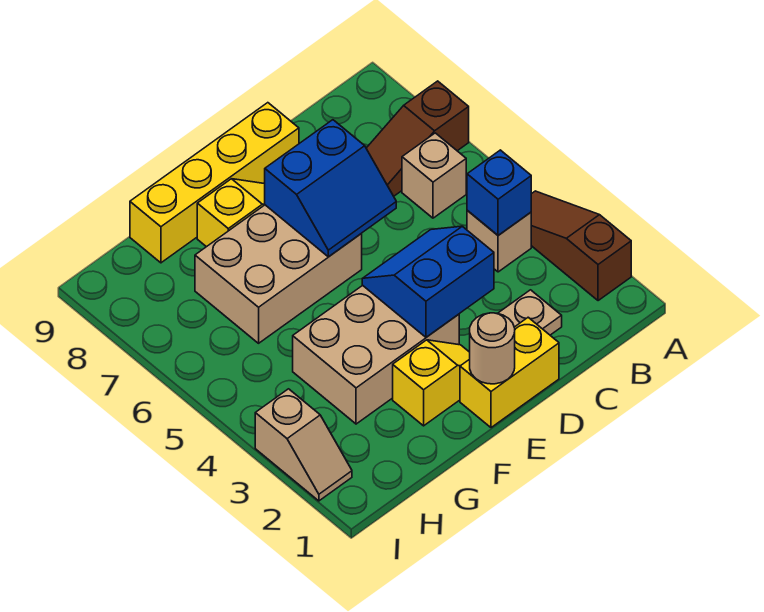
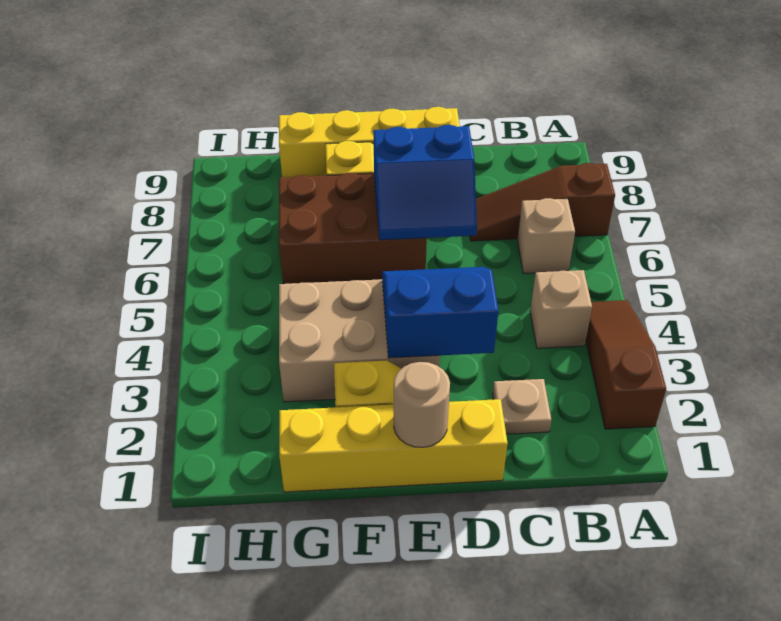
blue brick B4 level 2 -> none
yellow brick D1:E1 level 1 -> yellow brick D1:G1 level 1
tan brick E6:G7 level 1 -> brown brick E6:G7 level 1
tan slope I2:I3 level 1 top 3 -> none

